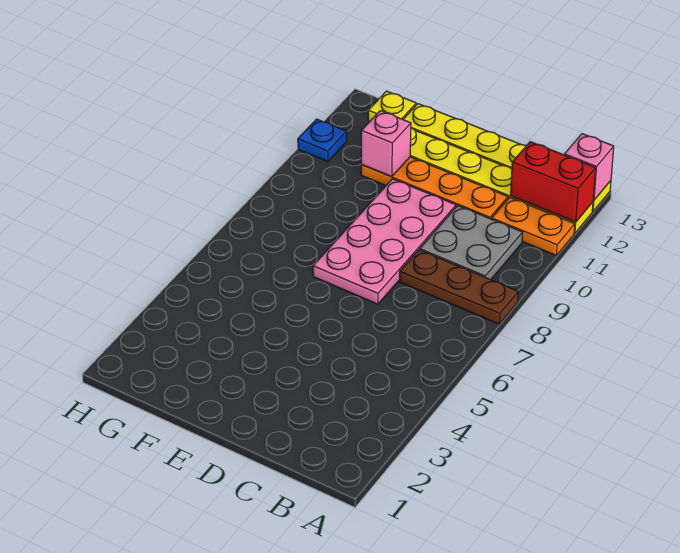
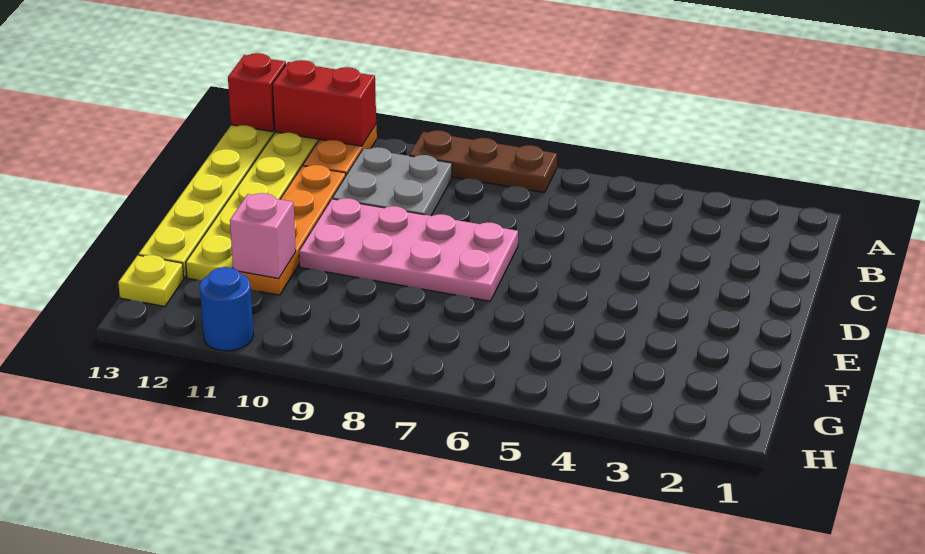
brown plate A8:C8 level 1 -> brown plate A7:A9 level 1
red brick A12:B12 level 2 -> red brick A11:A12 level 2
pink brick A13 level 2 -> red brick A13 level 2
blue plate H11 level 1 -> blue round brick H11 level 1

